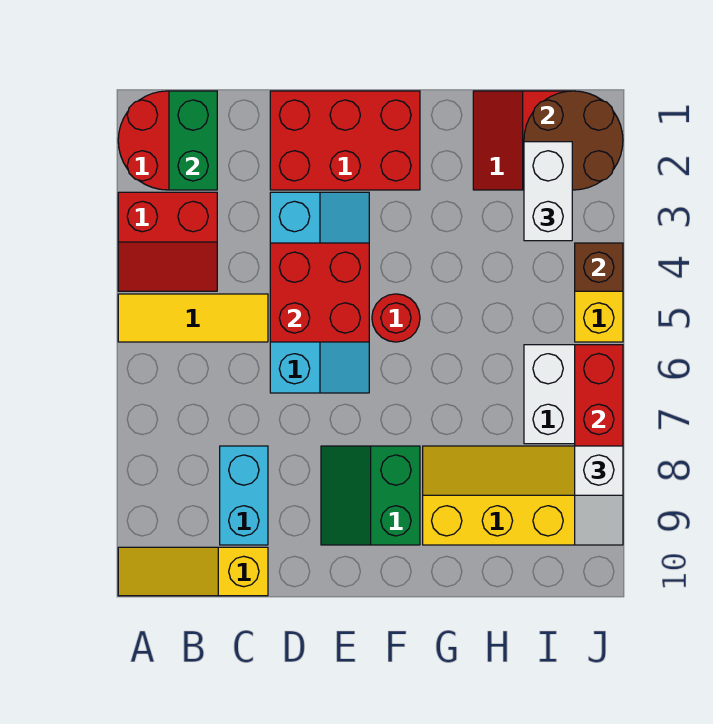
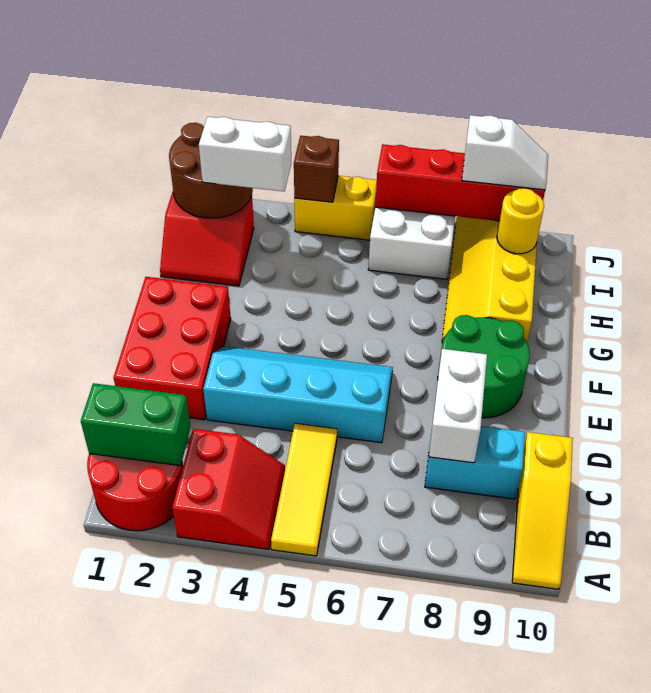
none -> white brick C8:D8 level 2
red brick D4:E5 level 2 -> none
green slope E8:F9 level 1 top F -> green round brick E8:F9 level 1
red round brick F5 level 1 -> none
none -> yellow round brick I9 level 2

